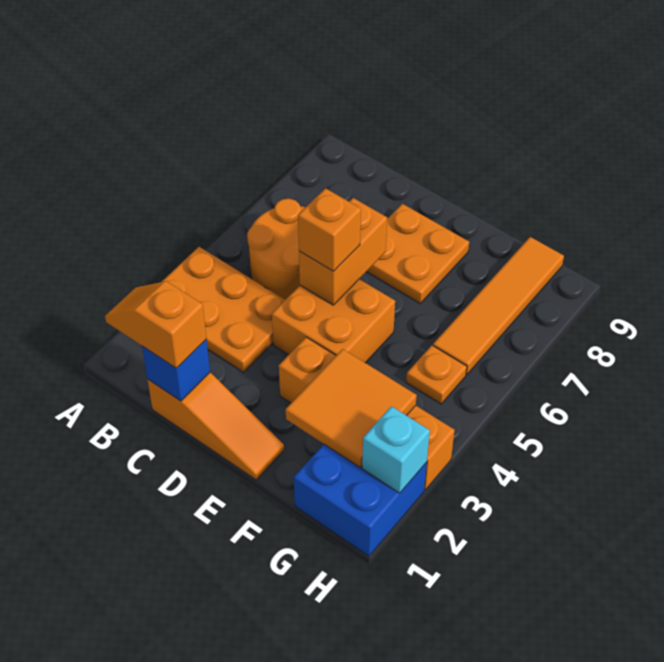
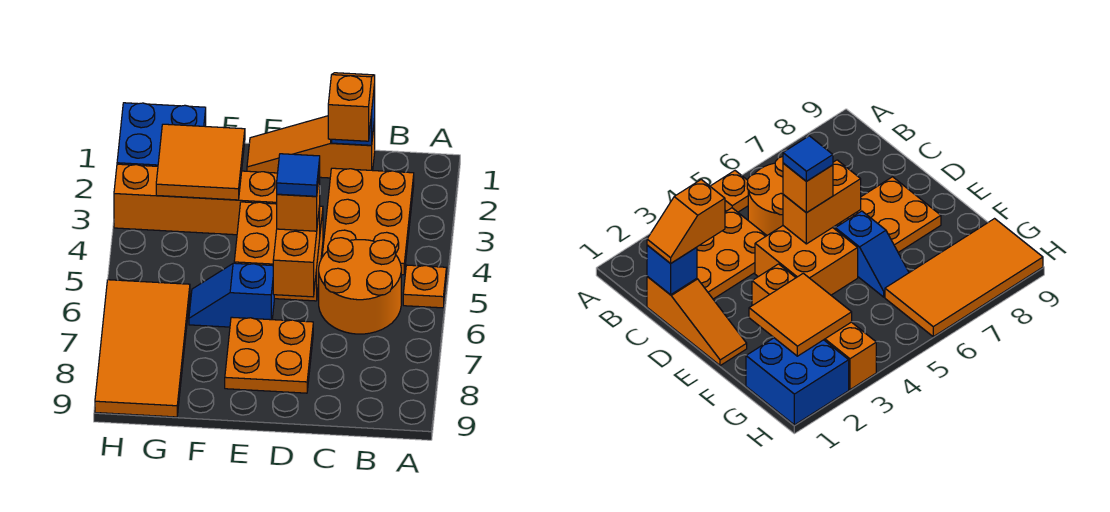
orange plate A3:C4 level 1 -> orange plate B2:C4 level 1
orange slope B1:C1 level 3 top C -> orange slope C1:C2 level 3 top 2
none -> blue tile D5 level 4
none -> blue slope E6:F6 level 1 top E
orange plate G5 level 1 -> orange plate A5 level 1
orange tile G6:G9 level 1 -> orange tile G6:H9 level 1
cyan brick H2 level 2 -> none

